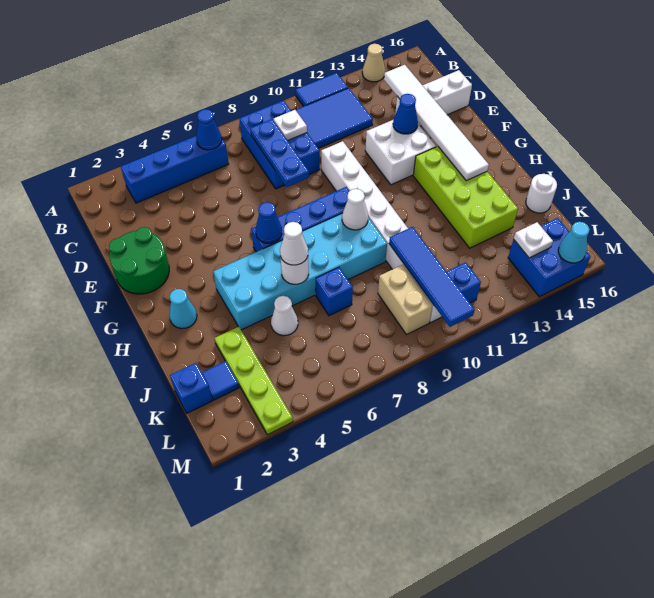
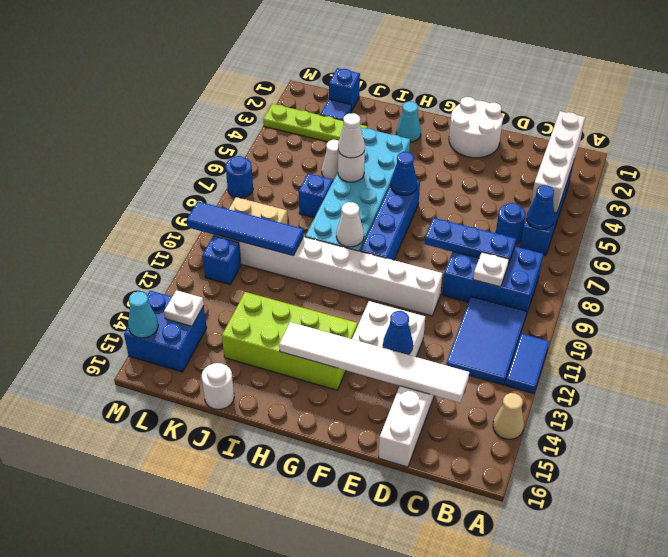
none -> white brick B2:B5 level 2
none -> blue round brick C6 level 1
green round brick E1:F2 level 1 -> white round brick E1:F2 level 1
none -> blue round brick M7 level 1

